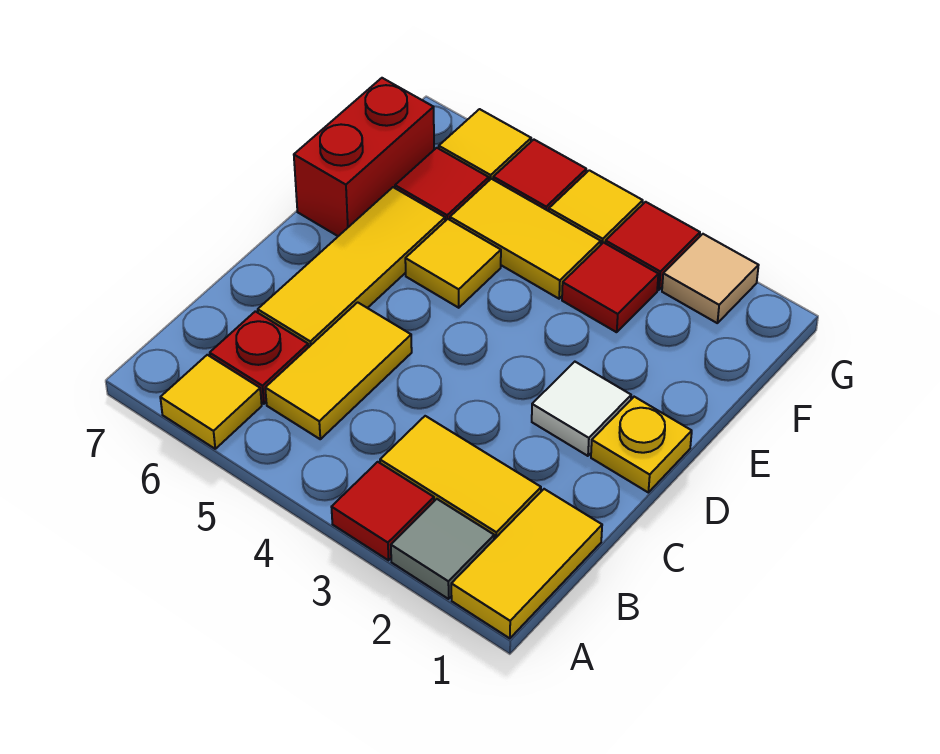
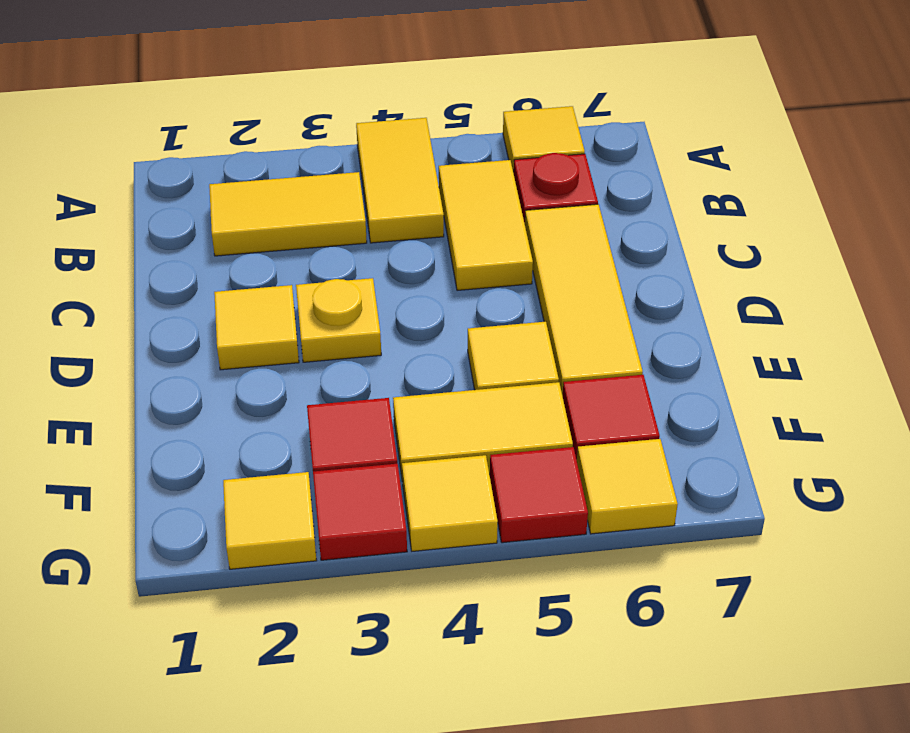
yellow tile A1:B1 level 1 -> yellow tile A4:B4 level 1
grey tile A2 level 1 -> none
red tile A3 level 1 -> none
yellow plate D1 level 1 -> yellow plate D3 level 1
white tile D2 level 1 -> yellow tile D2 level 1
red brick E7:F7 level 1 -> none
tan tile G2 level 1 -> yellow tile G2 level 1

